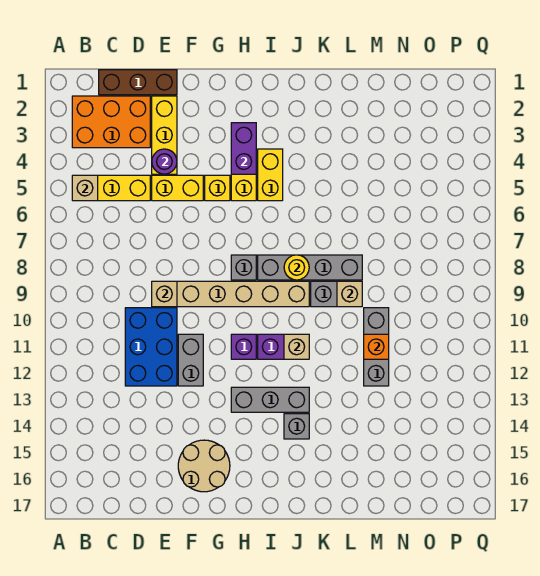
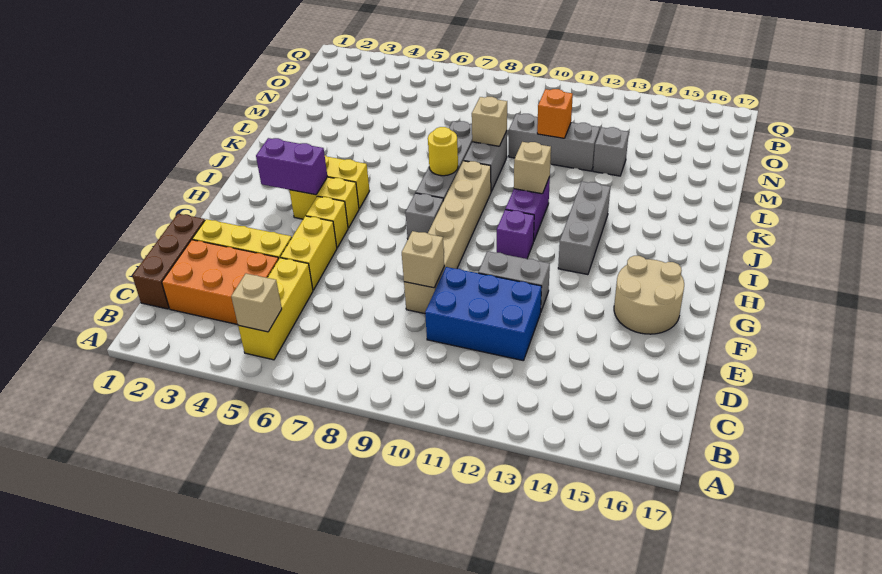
orange brick B2:D3 level 1 -> orange brick C2:D4 level 1
purple round brick E4 level 2 -> none
grey brick J14 level 1 -> grey brick M13 level 1

